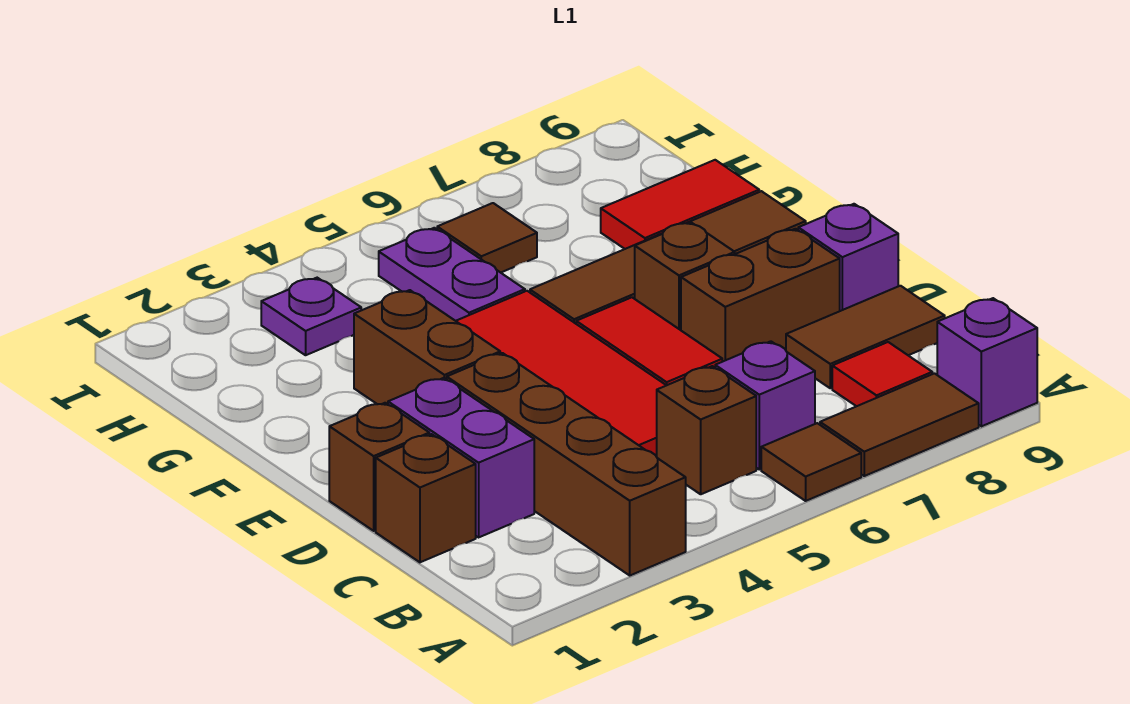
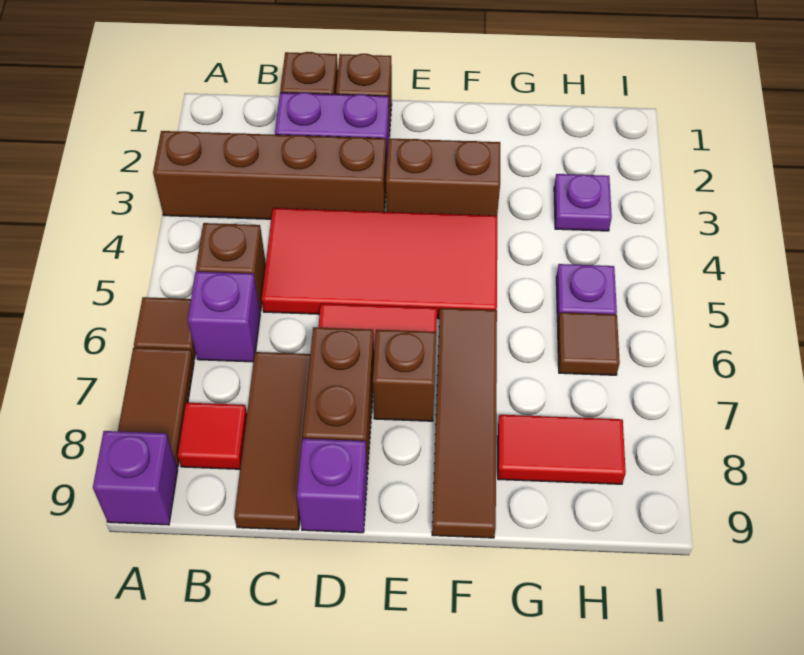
brown tile C8:C9 level 1 -> brown tile C7:C9 level 1
purple plate G5:H5 level 1 -> purple plate H5 level 1
red tile G8:G9 level 1 -> red tile G8:H8 level 1

